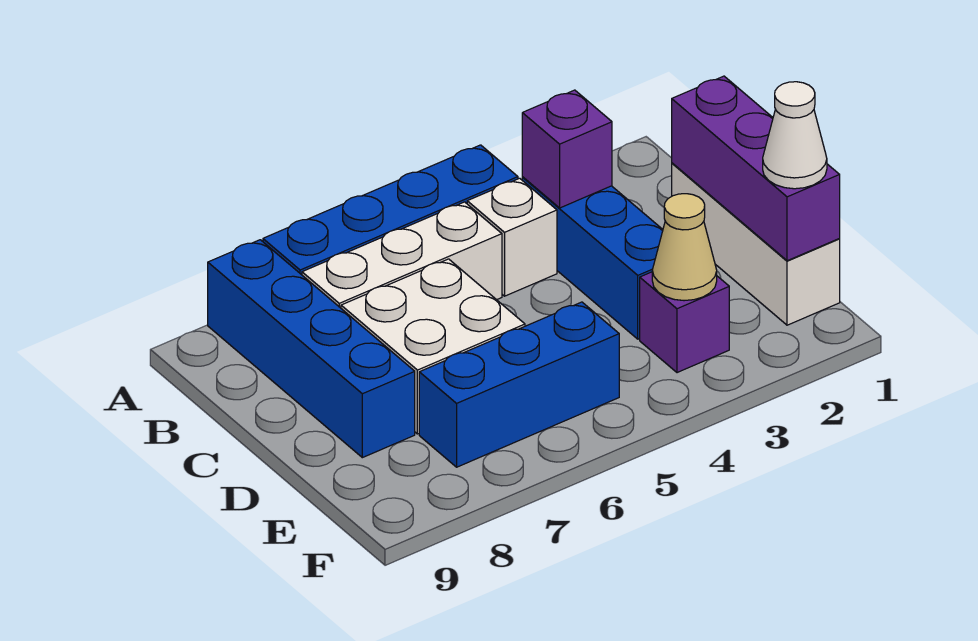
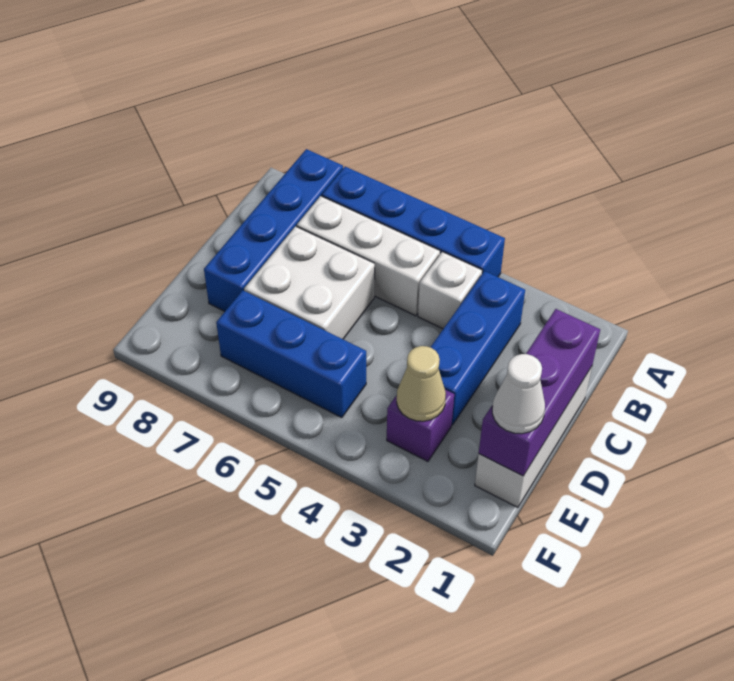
purple brick B3 level 2 -> none

